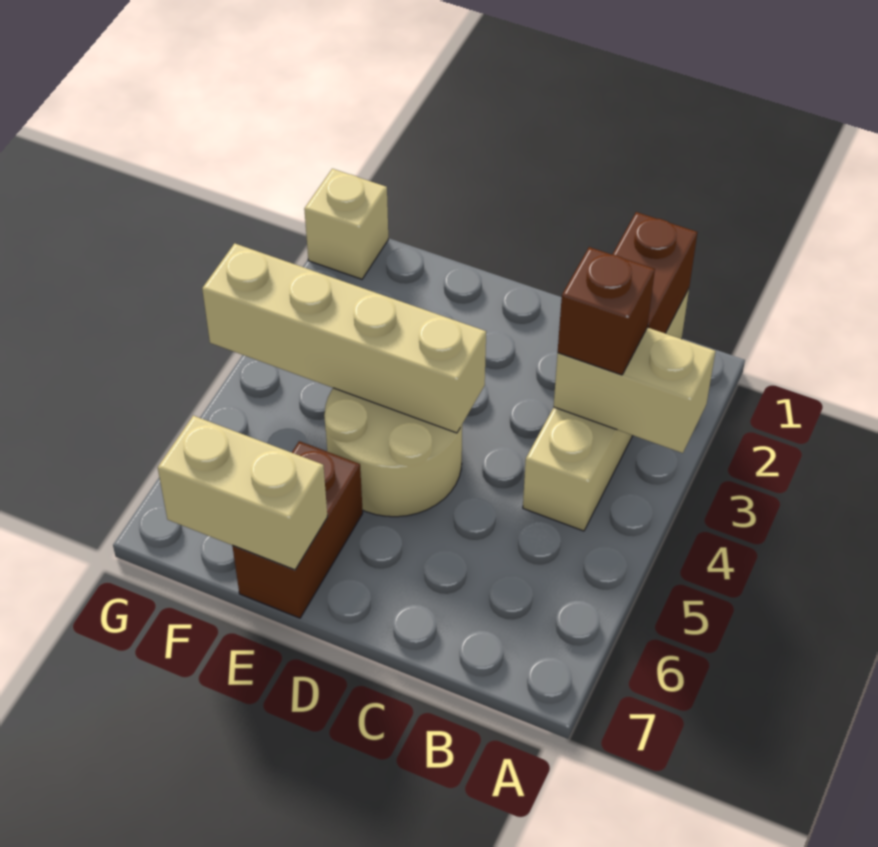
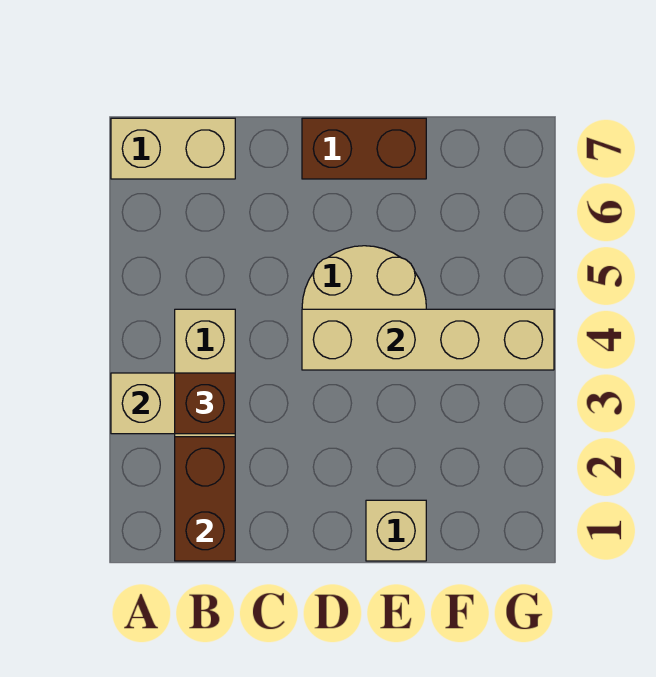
brown brick E6:E7 level 1 -> brown brick D7:E7 level 1
tan brick E7:F7 level 2 -> tan brick A7:B7 level 1
tan brick G1 level 1 -> tan brick E1 level 1

